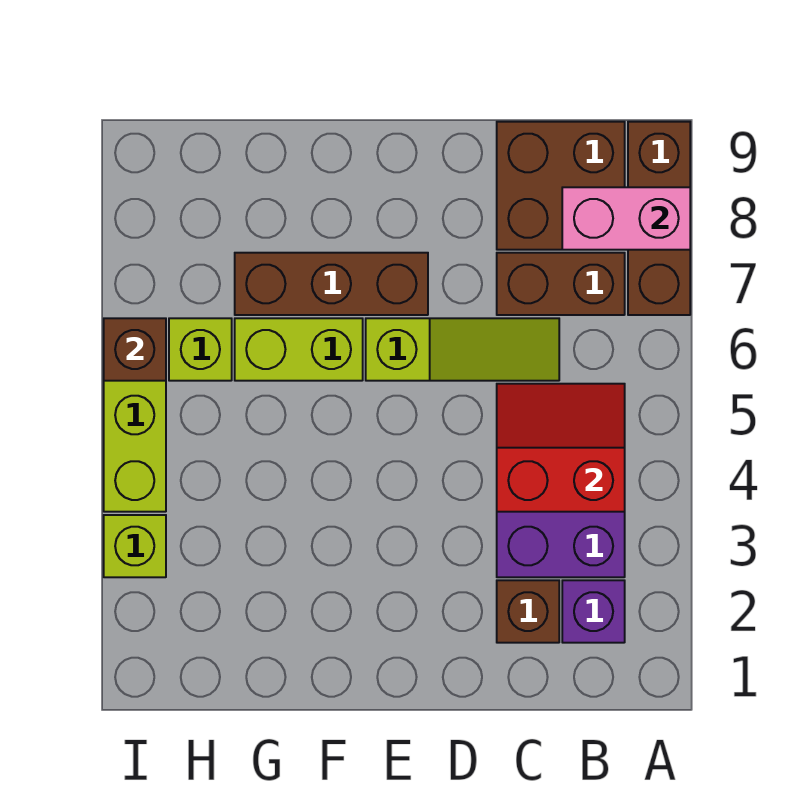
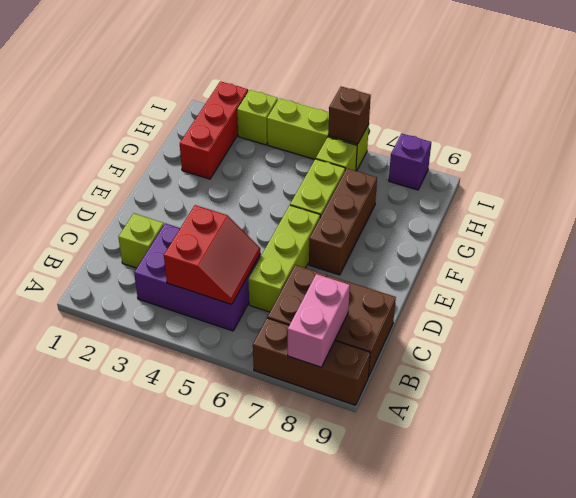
purple brick B2 level 1 -> purple brick I8 level 1
brown brick C2 level 1 -> lime brick C2 level 1
lime slope C6:E6 level 1 top E -> lime brick C6:E6 level 1
none -> red brick G2:I2 level 1

